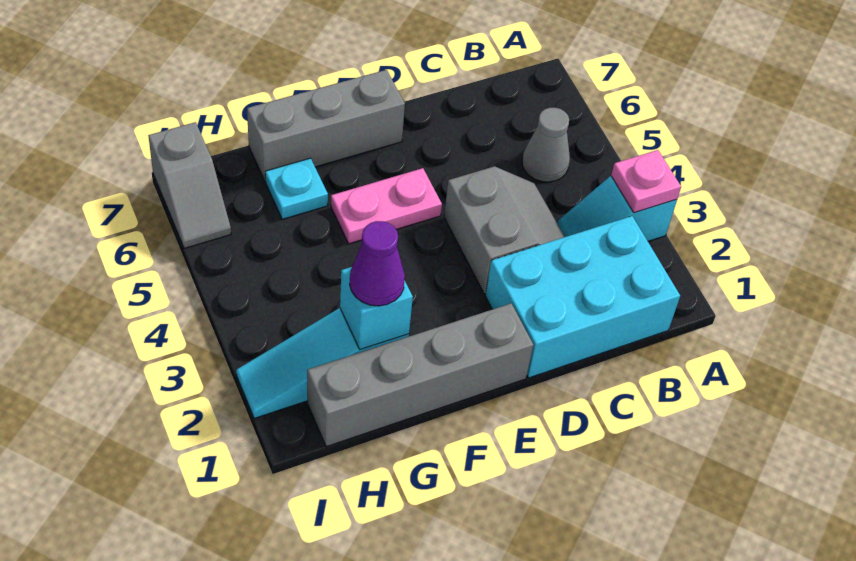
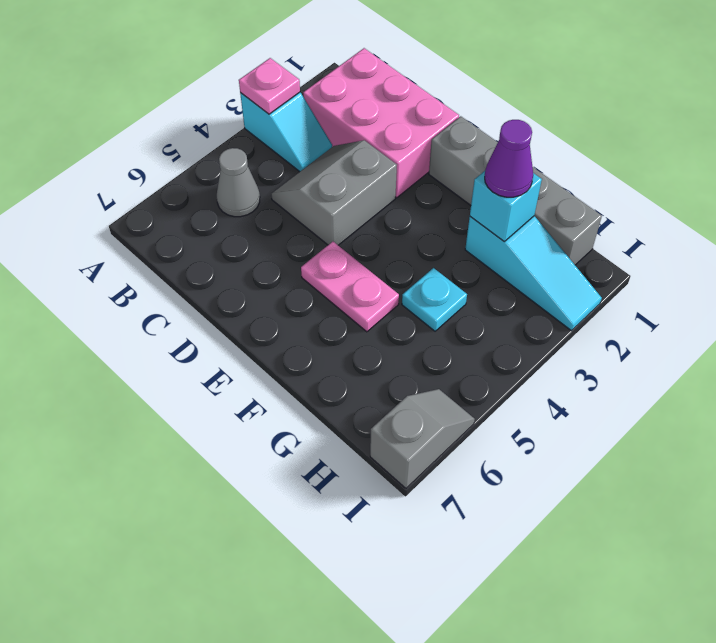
cyan brick B1:D2 level 1 -> pink brick B1:D2 level 1
grey brick E7:G7 level 1 -> none
cyan plate G6 level 1 -> cyan plate G4 level 1

